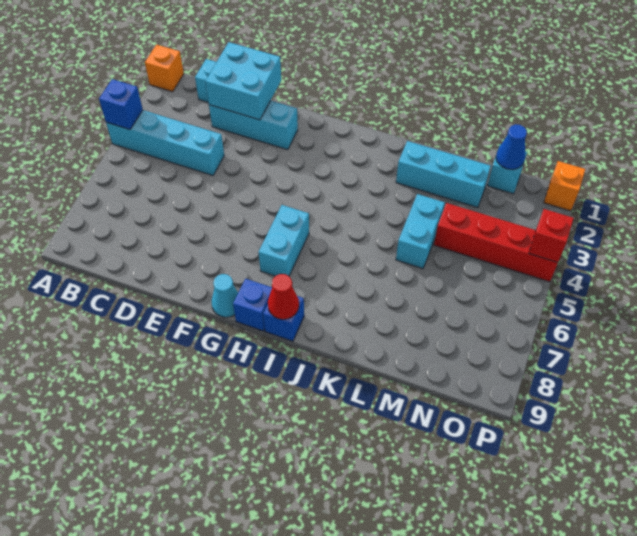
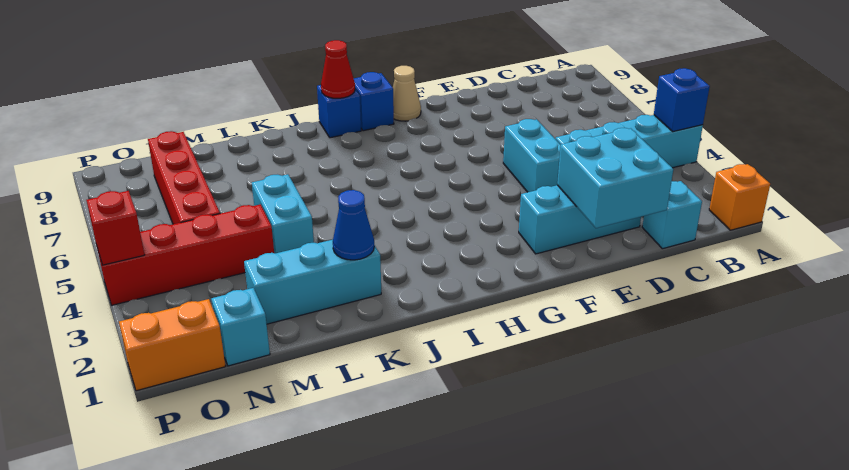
cyan cone G9 level 1 -> tan cone G9 level 1
cyan brick H6:H7 level 1 -> cyan brick E4:E5 level 1
blue cone N1 level 2 -> blue cone K2 level 2
none -> red brick N5:N8 level 1
orange brick P1 level 1 -> orange brick O1:P1 level 1

